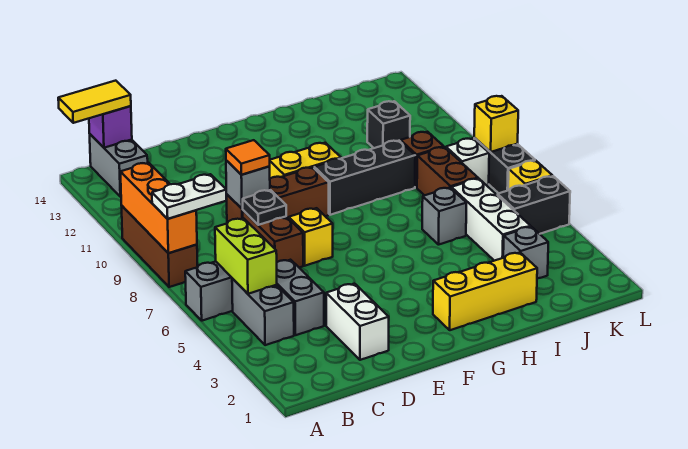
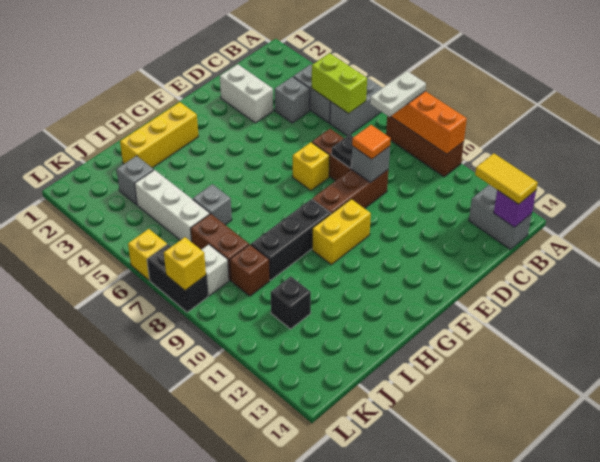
yellow tile A14:B14 level 3 -> yellow tile B13:B14 level 3
grey brick C4:C5 level 1 -> grey brick C4 level 1
black brick K5:L5 level 1 -> none

